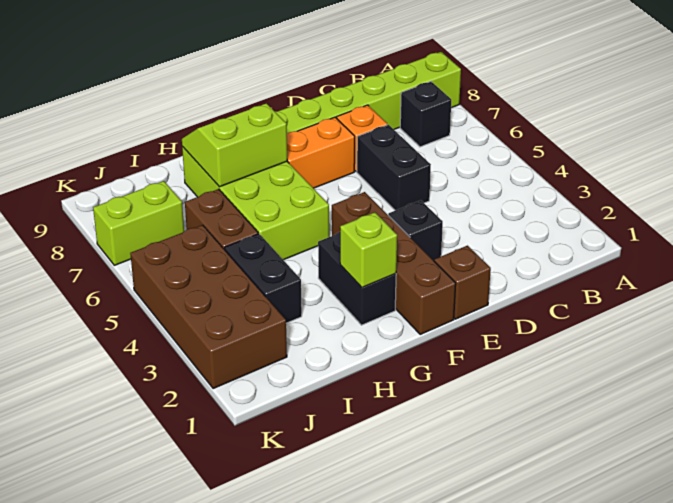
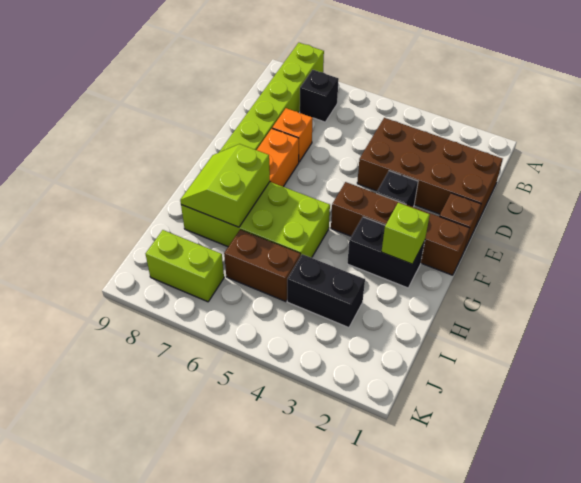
black brick D5:D6 level 1 -> none
brown brick J2:K5 level 1 -> brown brick C1:D4 level 1
lime brick J7:K7 level 1 -> lime brick J7:J8 level 1

